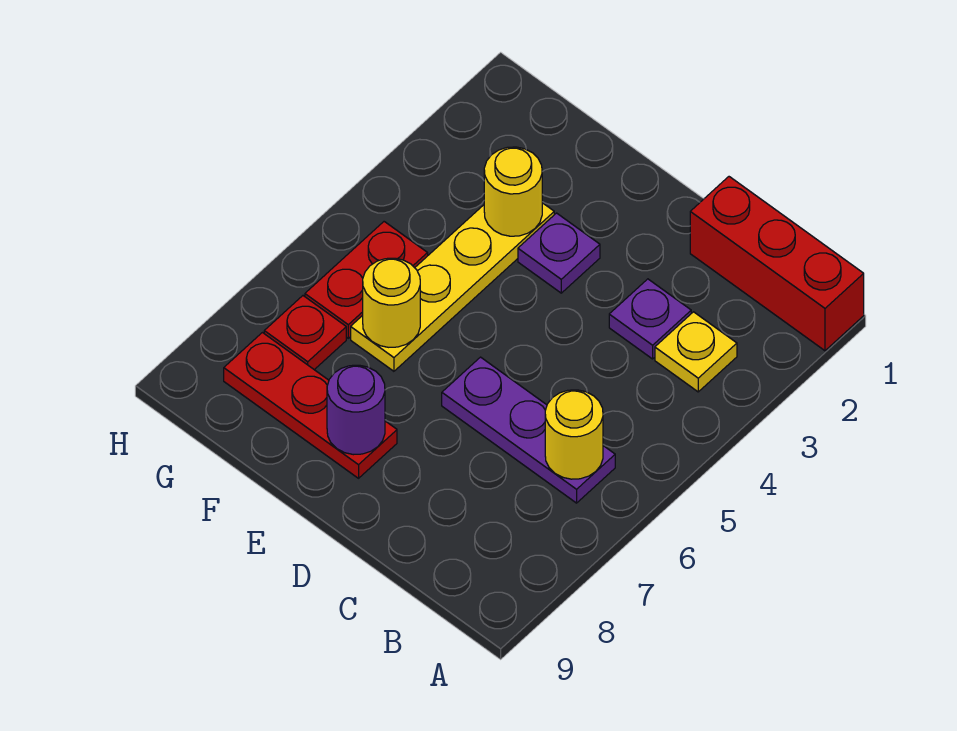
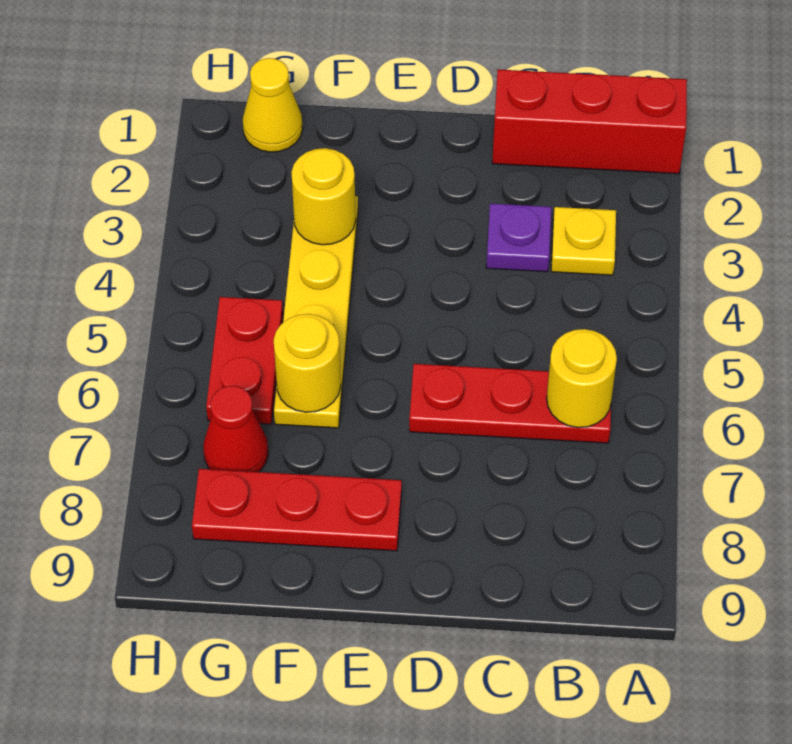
purple plate B6:D6 level 1 -> red plate B6:D6 level 1
purple plate E3 level 1 -> none
purple round brick E8 level 2 -> none
none -> yellow cone G1 level 1
red plate G7 level 1 -> red cone G7 level 1

